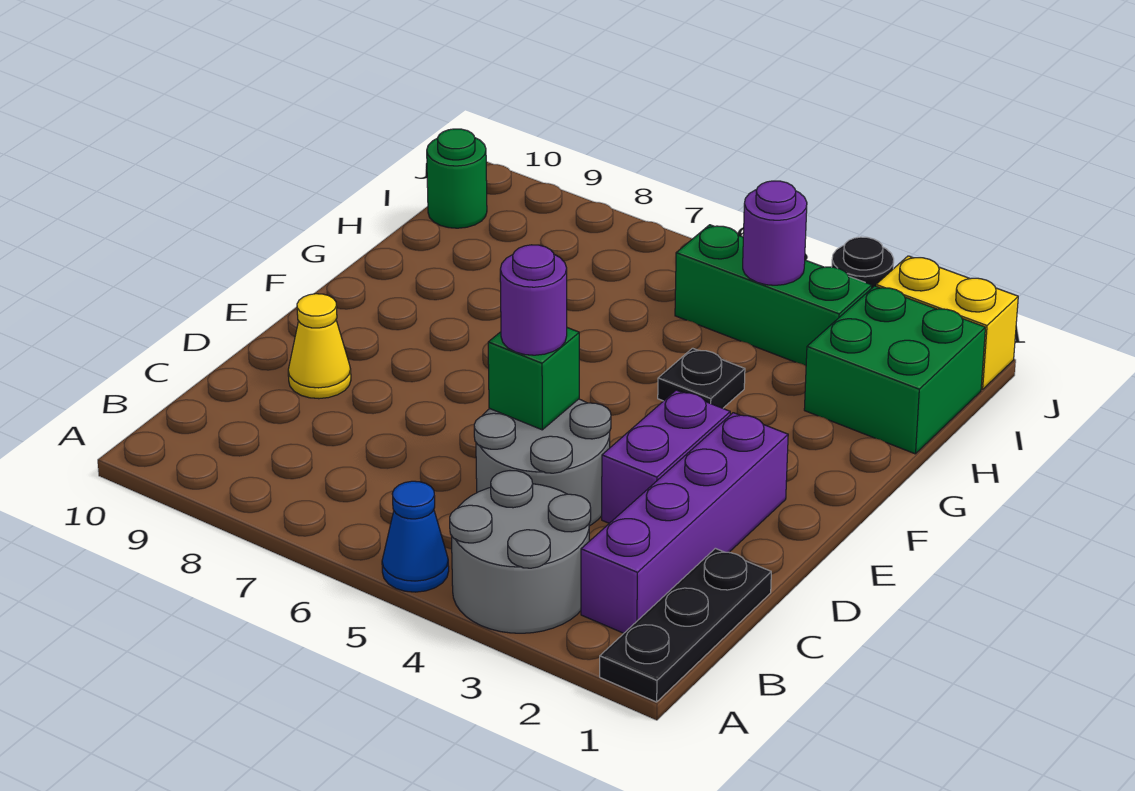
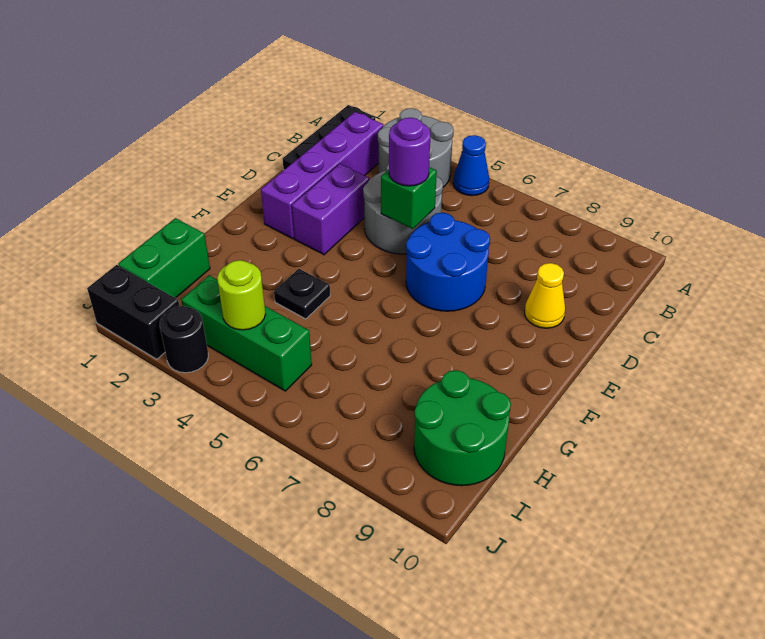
none -> blue round brick D6:E7 level 1
green brick H1:I2 level 1 -> green brick H1:I1 level 1
purple round brick I4 level 2 -> lime round brick I4 level 2
green round brick I10 level 1 -> green round brick H9:I10 level 1
yellow brick J1:J2 level 1 -> black brick J1:J2 level 1

